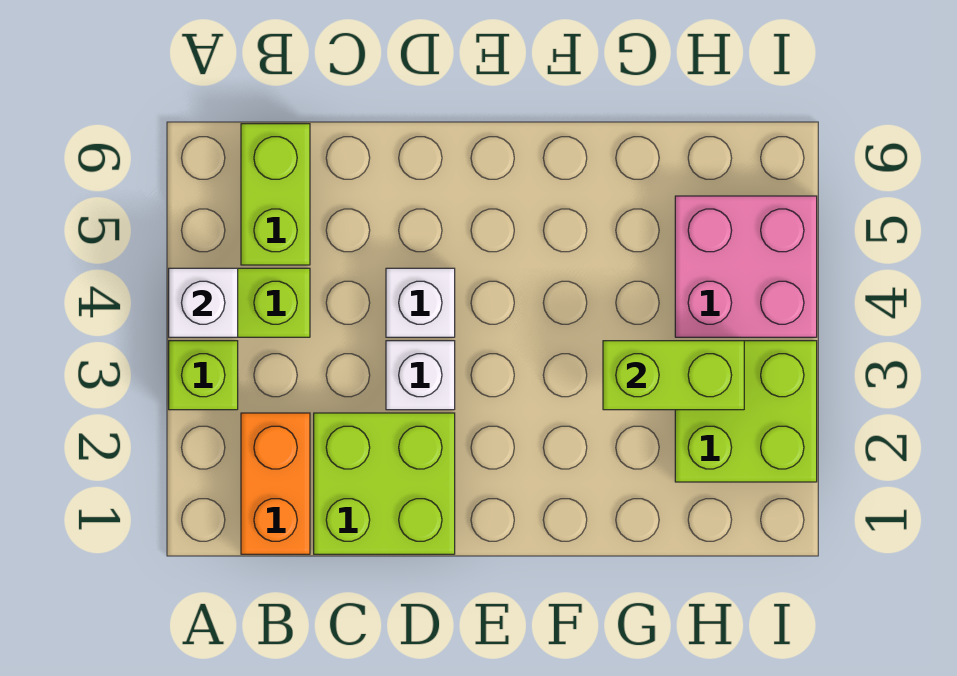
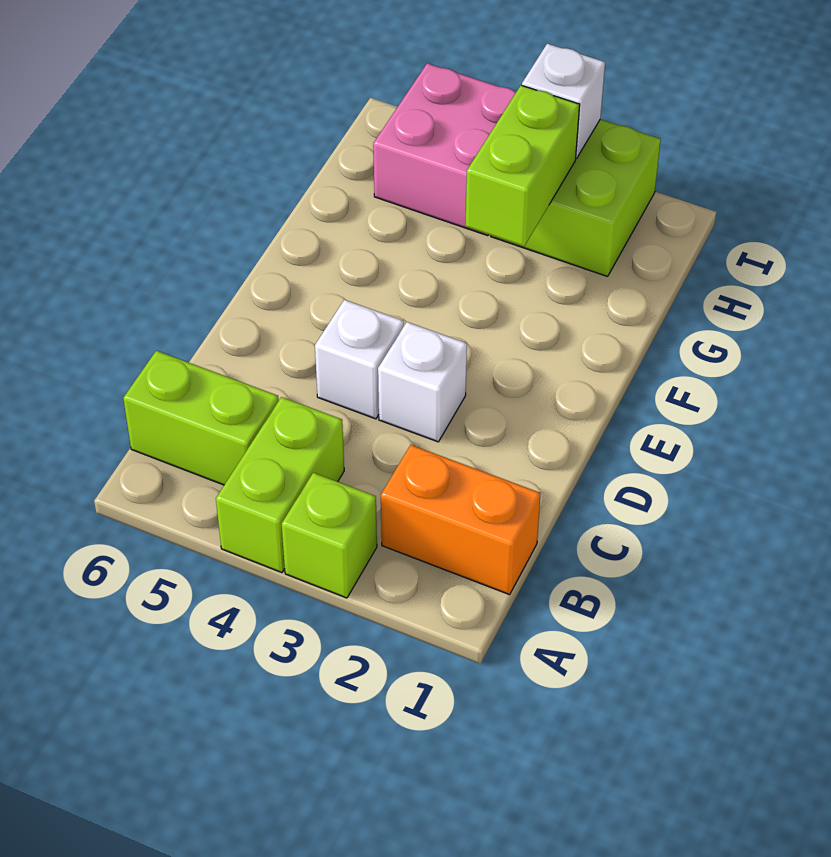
white brick A4 level 2 -> white brick I3 level 2
lime brick C1:D2 level 1 -> none

